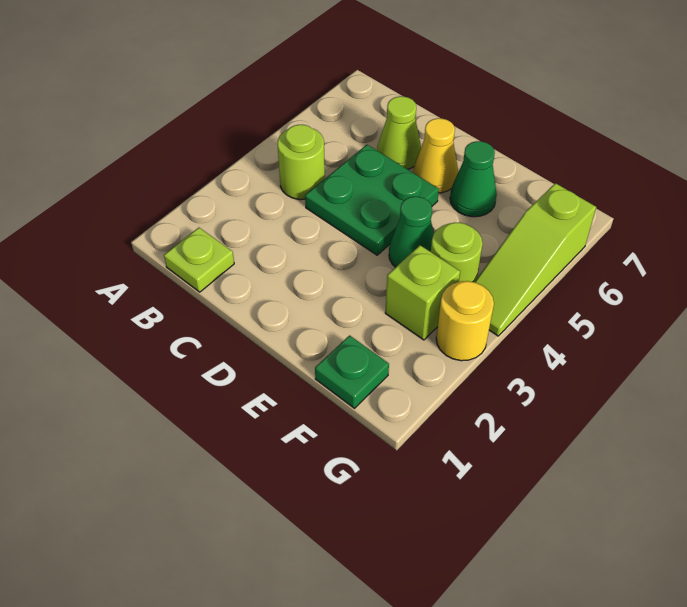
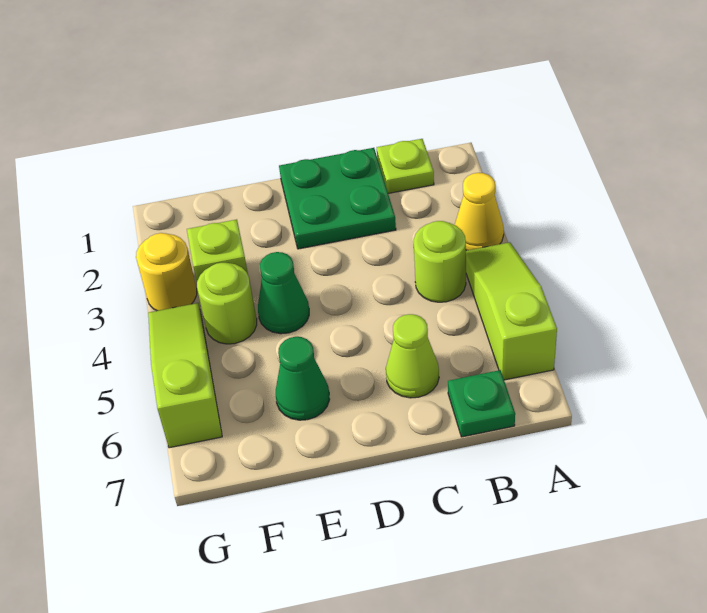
none -> lime slope A4:A6 level 1 top 6
green plate C4:D5 level 1 -> green plate C1:D2 level 1
yellow cone D6 level 1 -> yellow cone A3 level 1
green plate F1 level 1 -> green plate B7 level 1

